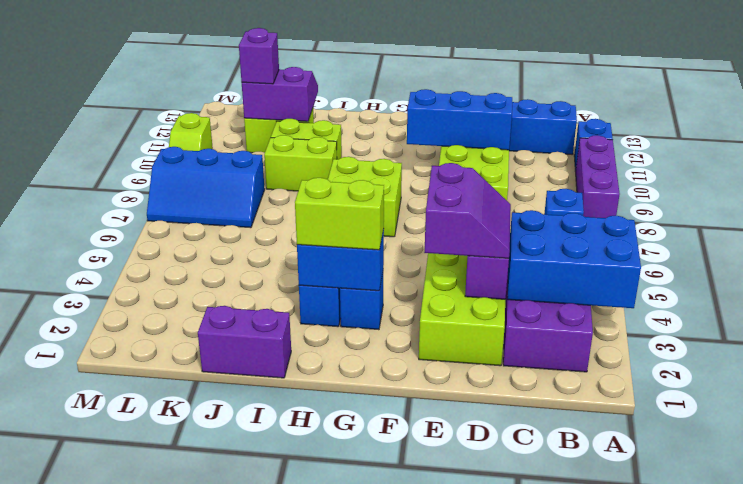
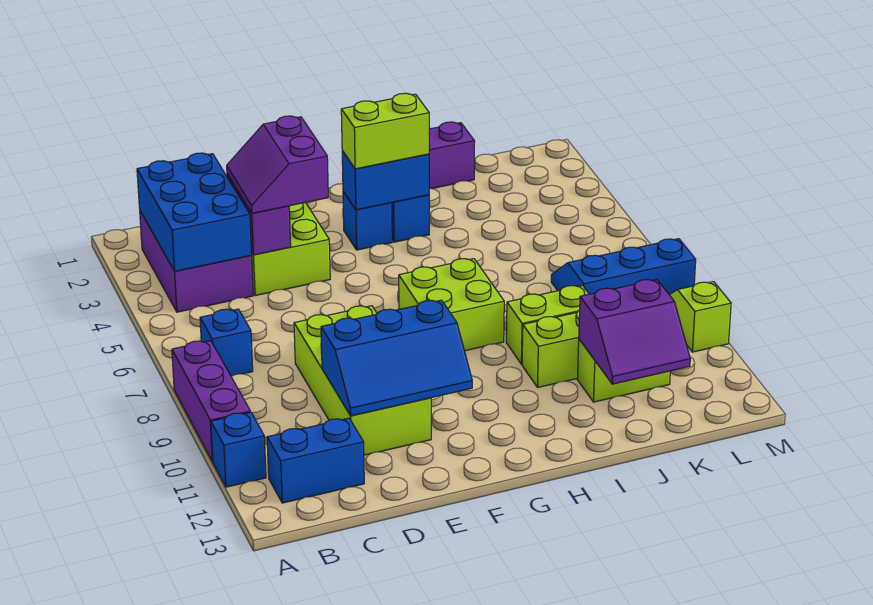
blue brick A3:C4 level 2 -> blue brick B2:C4 level 2
purple brick K11 level 3 -> none

